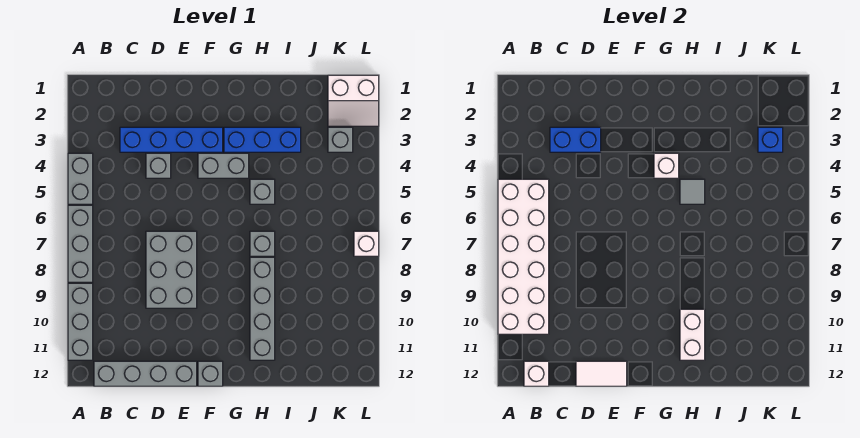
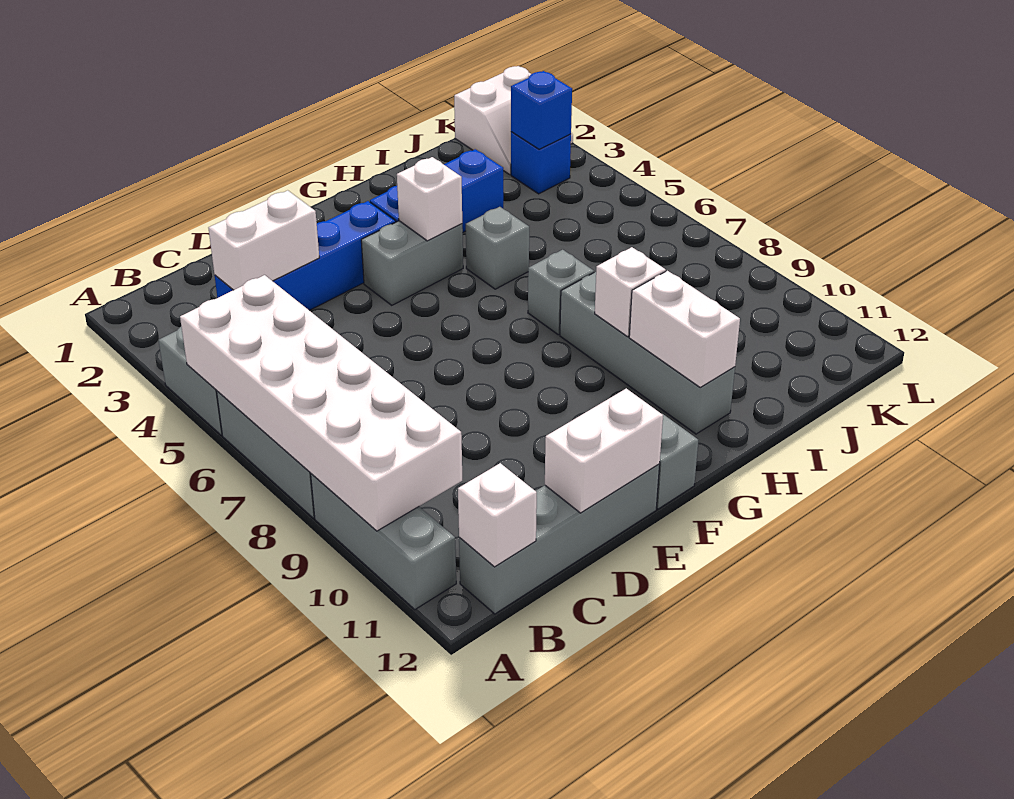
blue brick C3:D3 level 2 -> white brick C3:D3 level 2
grey brick D4 level 1 -> none
grey brick D7:E9 level 1 -> none
white tile D12:E12 level 2 -> white brick D12:E12 level 2
grey tile H5 level 2 -> none
grey brick K3 level 1 -> blue brick K3 level 1
white brick L7 level 1 -> white brick H9 level 2

